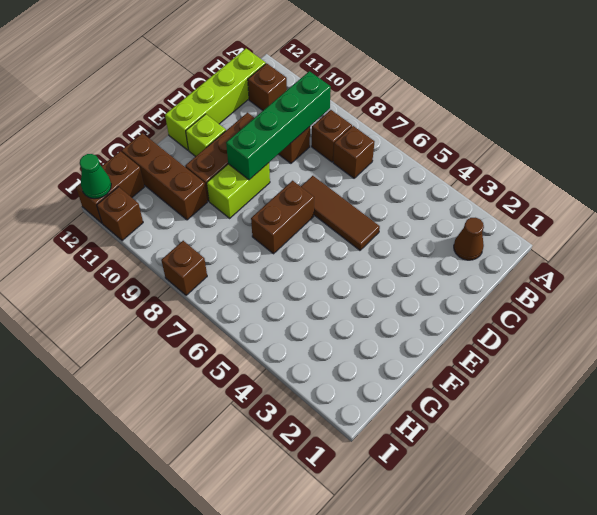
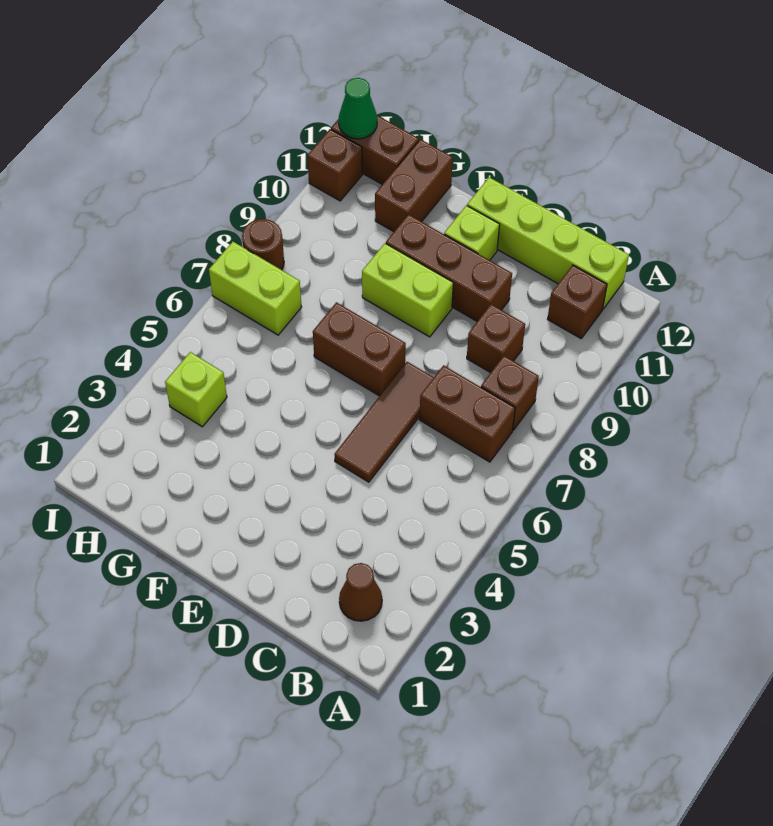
brown brick B7 level 1 -> brown brick B7:C7 level 1
green brick B9:E9 level 2 -> none
brown brick G10:G12 level 1 -> brown brick G11:G12 level 1
none -> lime brick H4 level 1
none -> lime brick H7:I7 level 1
brown brick I8 level 1 -> brown round brick I8 level 1

